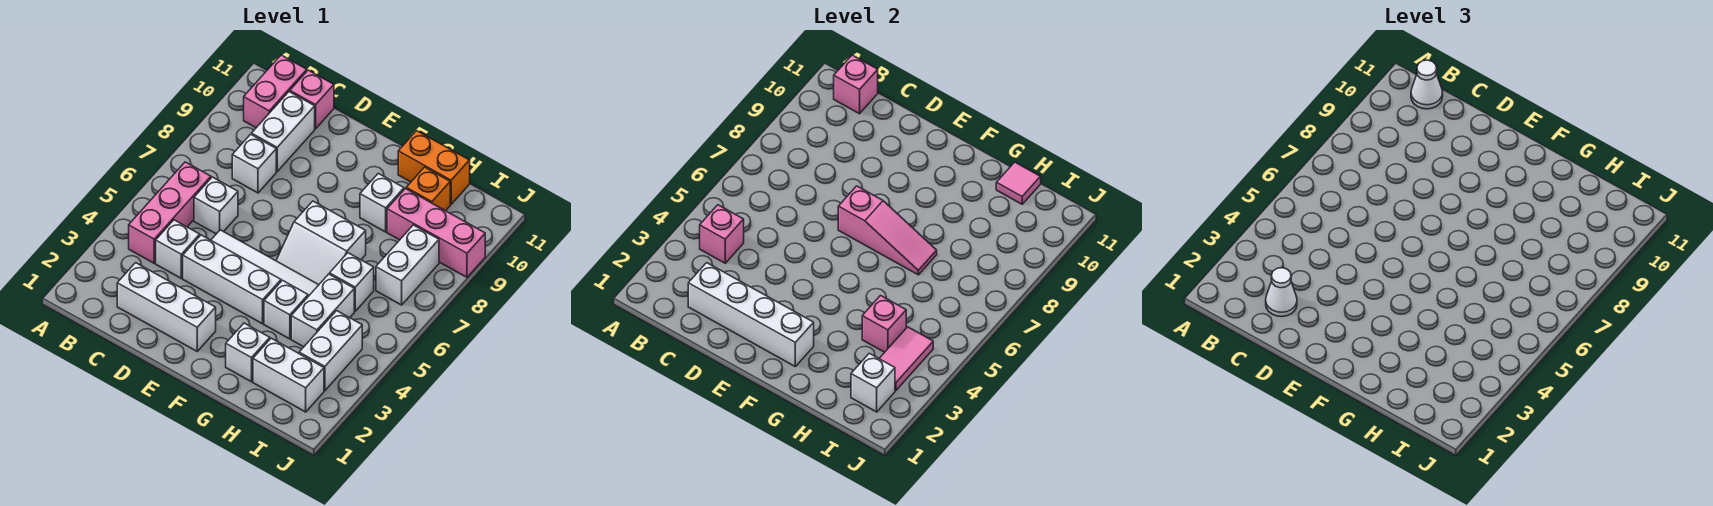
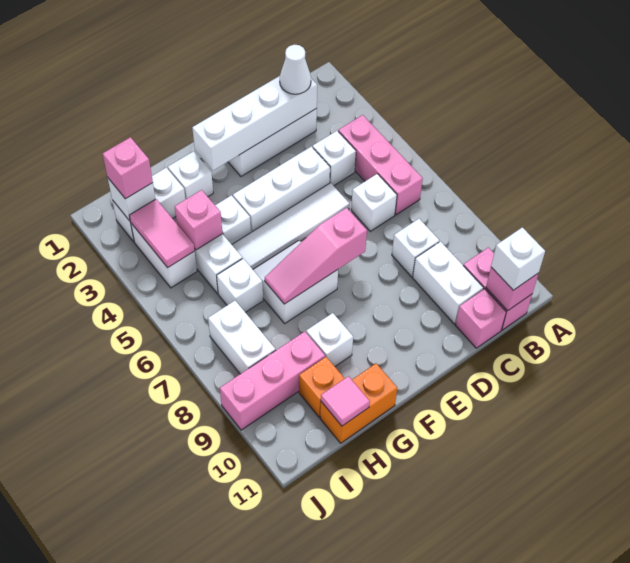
pink brick B4 level 2 -> pink brick I2 level 3
white cone B11 level 3 -> white brick B11 level 3

